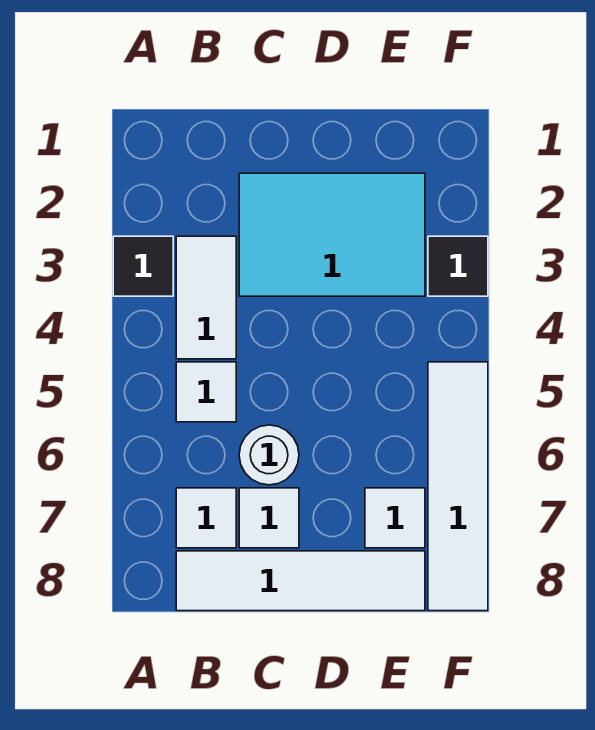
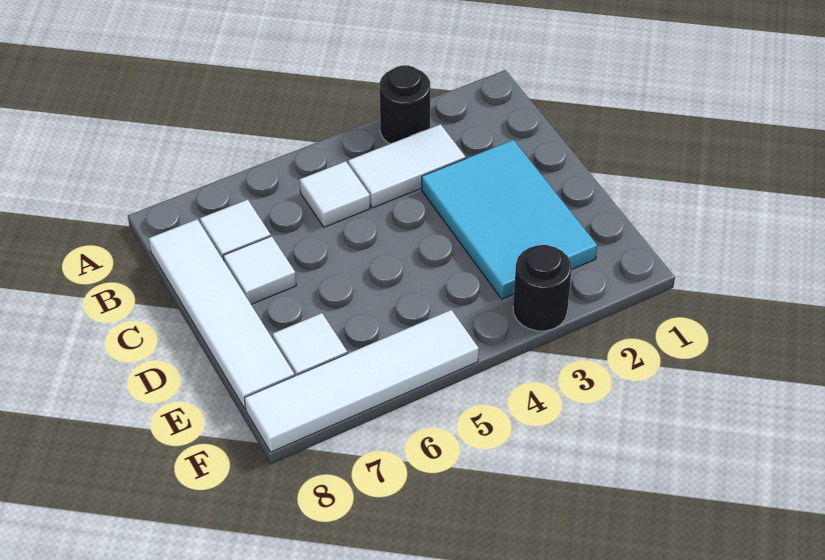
black tile A3 level 1 -> black round brick A3 level 1
white round brick C6 level 1 -> none
black tile F3 level 1 -> black round brick F3 level 1

